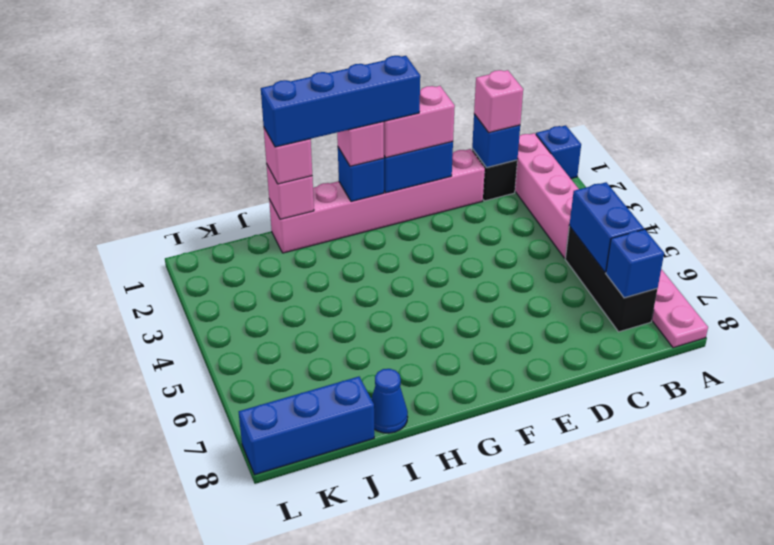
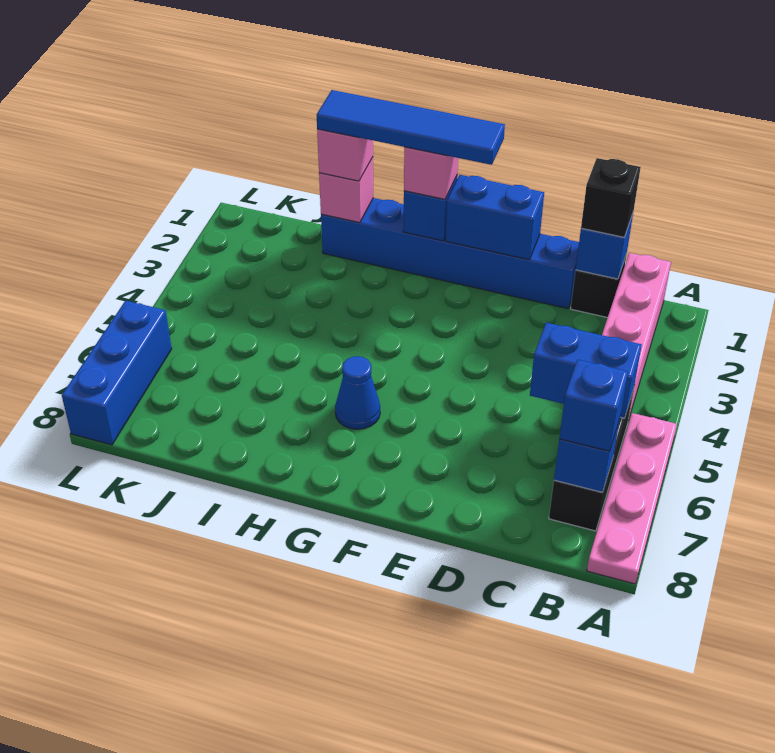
blue brick A1 level 1 -> blue brick B7 level 3
blue brick B5:B6 level 2 -> blue brick B5:C5 level 2
pink brick C1 level 3 -> black brick C1 level 3
pink brick D1:I1 level 1 -> blue brick D1:I1 level 1
pink brick E1:F1 level 3 -> none
blue brick F1:I1 level 4 -> blue tile F1:I1 level 4
blue cone I8 level 1 -> blue cone G6 level 1
blue brick J8:L8 level 1 -> blue brick L6:L8 level 1

